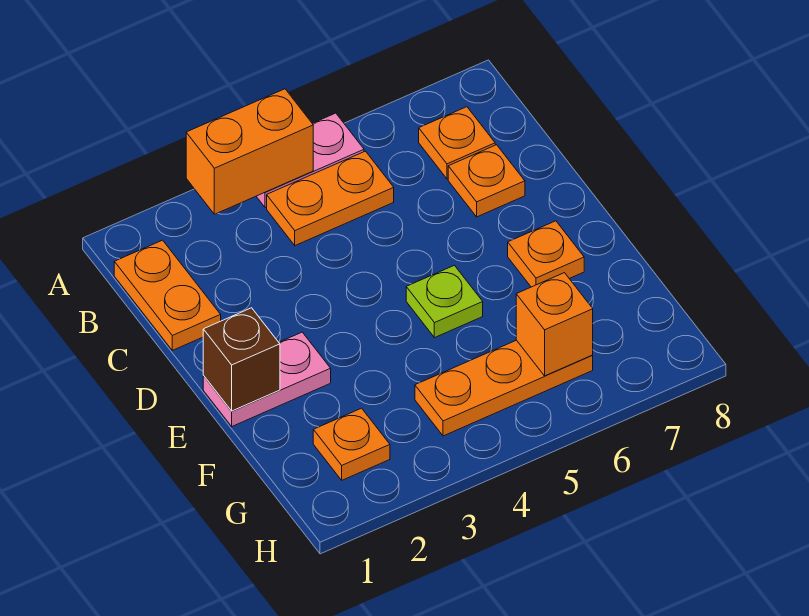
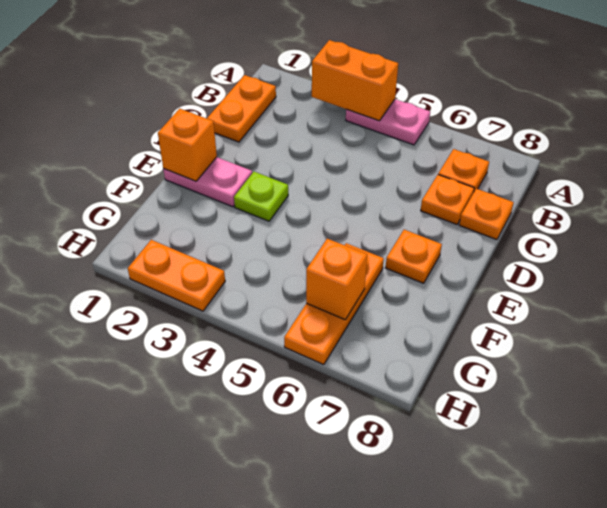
orange plate B4:B5 level 1 -> orange plate H2:H3 level 1
brown brick E1 level 2 -> orange brick E1 level 2
lime plate E5 level 1 -> lime plate E3 level 1
orange plate G2 level 1 -> orange plate C8 level 1
orange plate G4:G6 level 1 -> orange plate F6:H6 level 1

